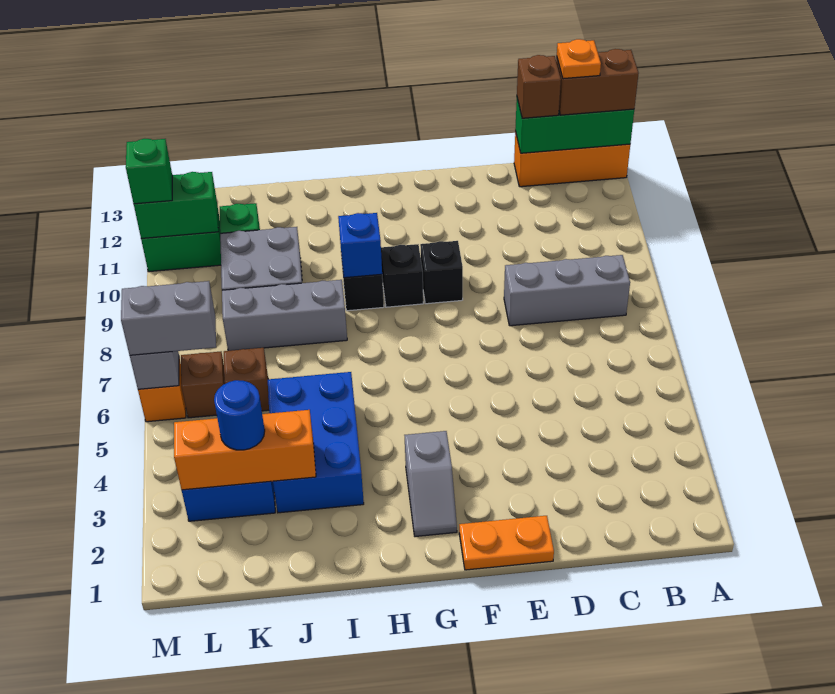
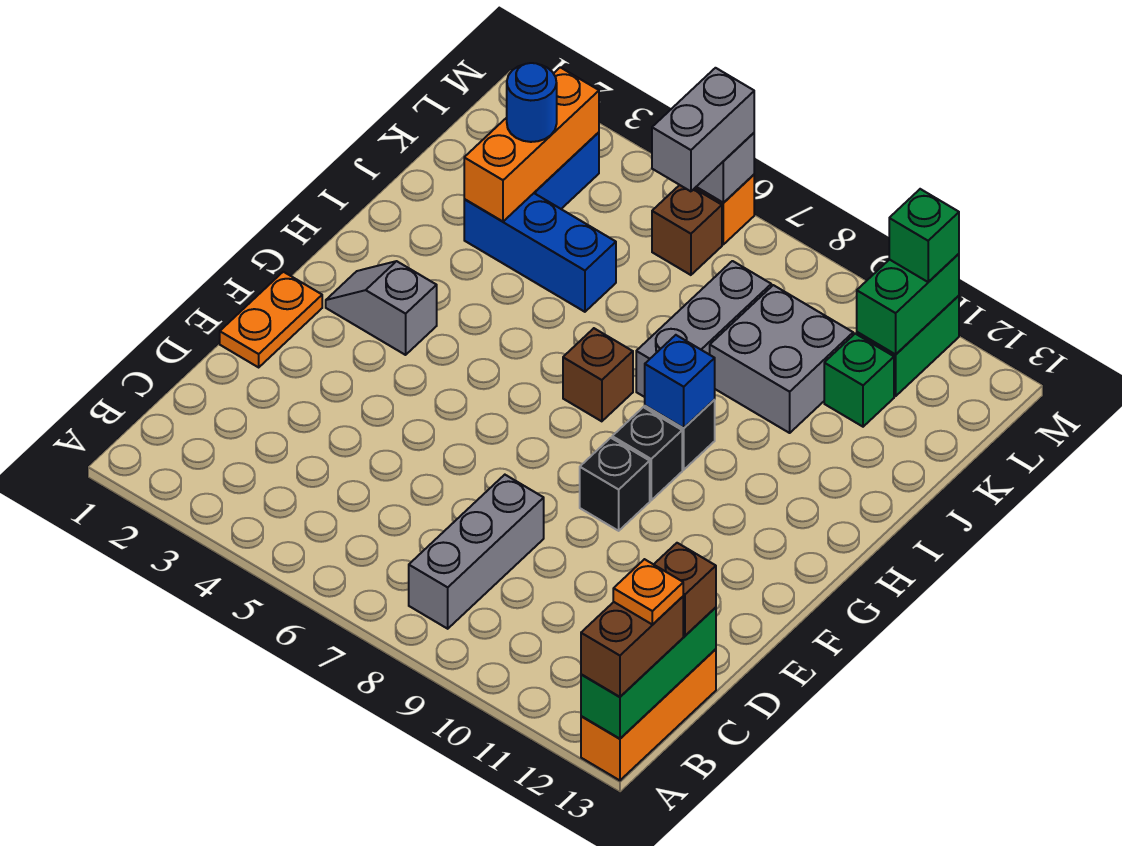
blue brick I3:J5 level 1 -> blue brick J3:J5 level 1
brown brick K6 level 1 -> brown brick H7 level 1

